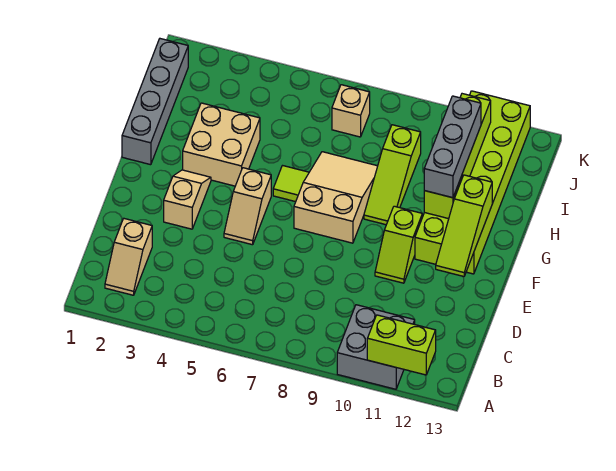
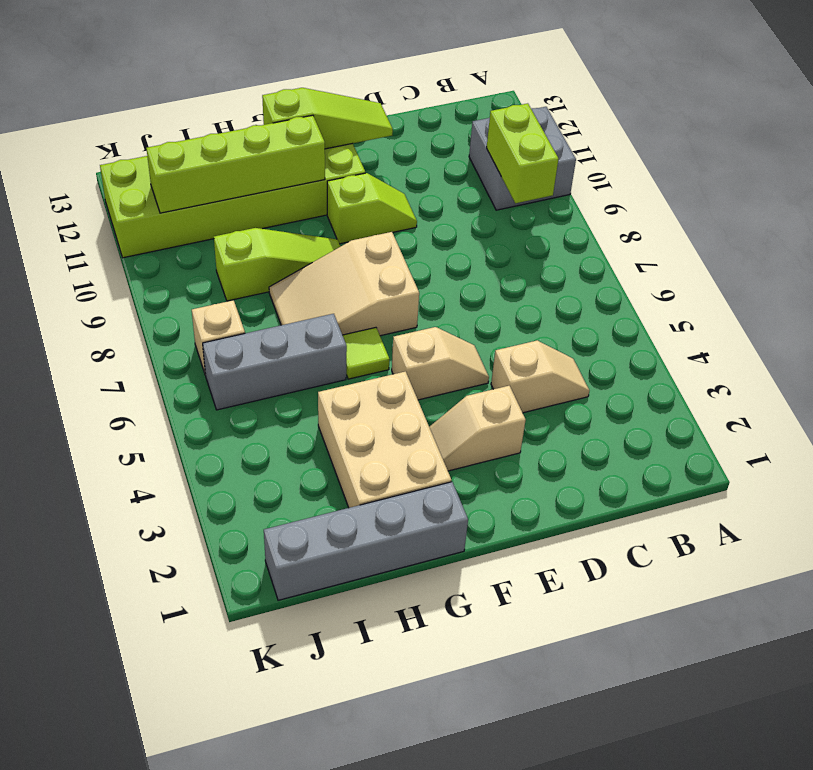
lime brick A11:A12 level 2 -> lime brick B9:B10 level 2
tan slope B2:C2 level 1 top C -> tan slope C4:D4 level 1 top D
tan brick G3:H4 level 1 -> tan brick G2:H4 level 1
grey brick G11:I11 level 3 -> grey brick H6:J6 level 1

